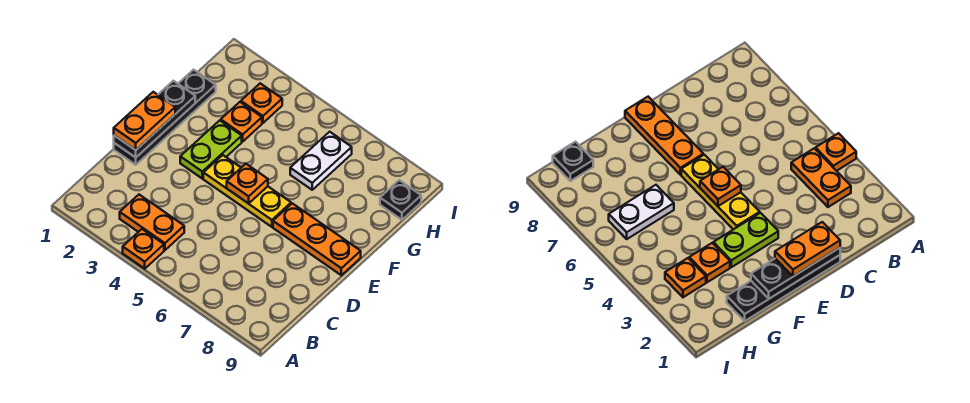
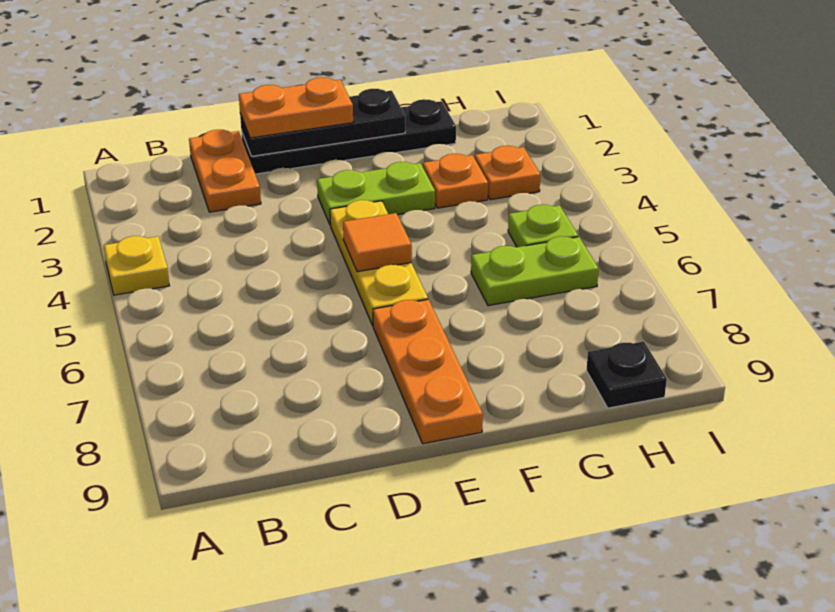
orange plate A4 level 1 -> yellow plate A4 level 1
orange plate B3:B4 level 1 -> orange plate C1:C2 level 1
orange plate E5 level 2 -> orange tile E5 level 2
white plate G6:H6 level 1 -> lime plate G6:H6 level 1
none -> lime plate H5 level 1

